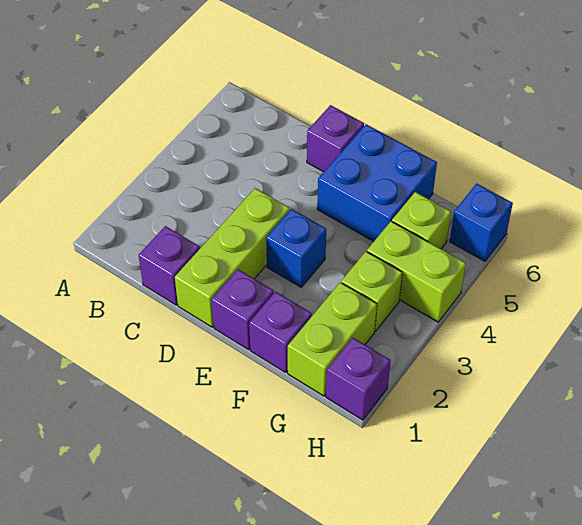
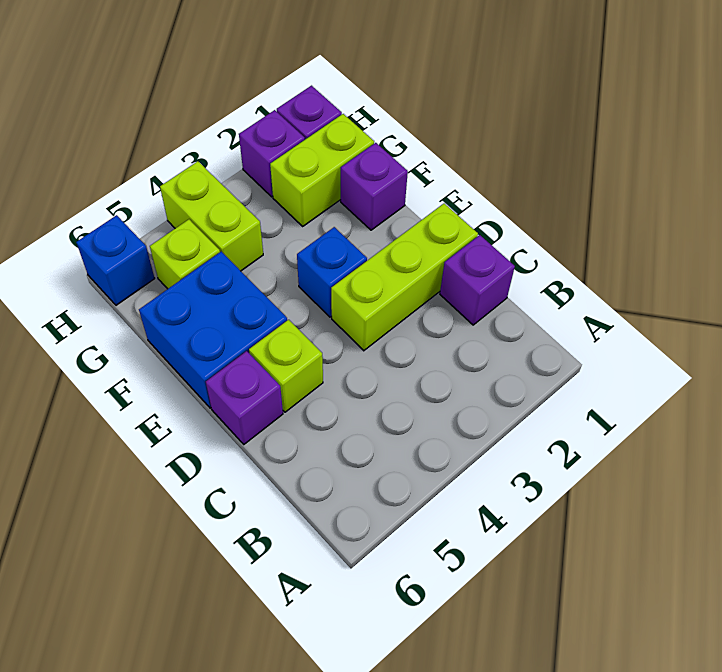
purple brick E1 level 1 -> purple brick H2 level 1
lime brick G3 level 1 -> lime brick D5 level 1

